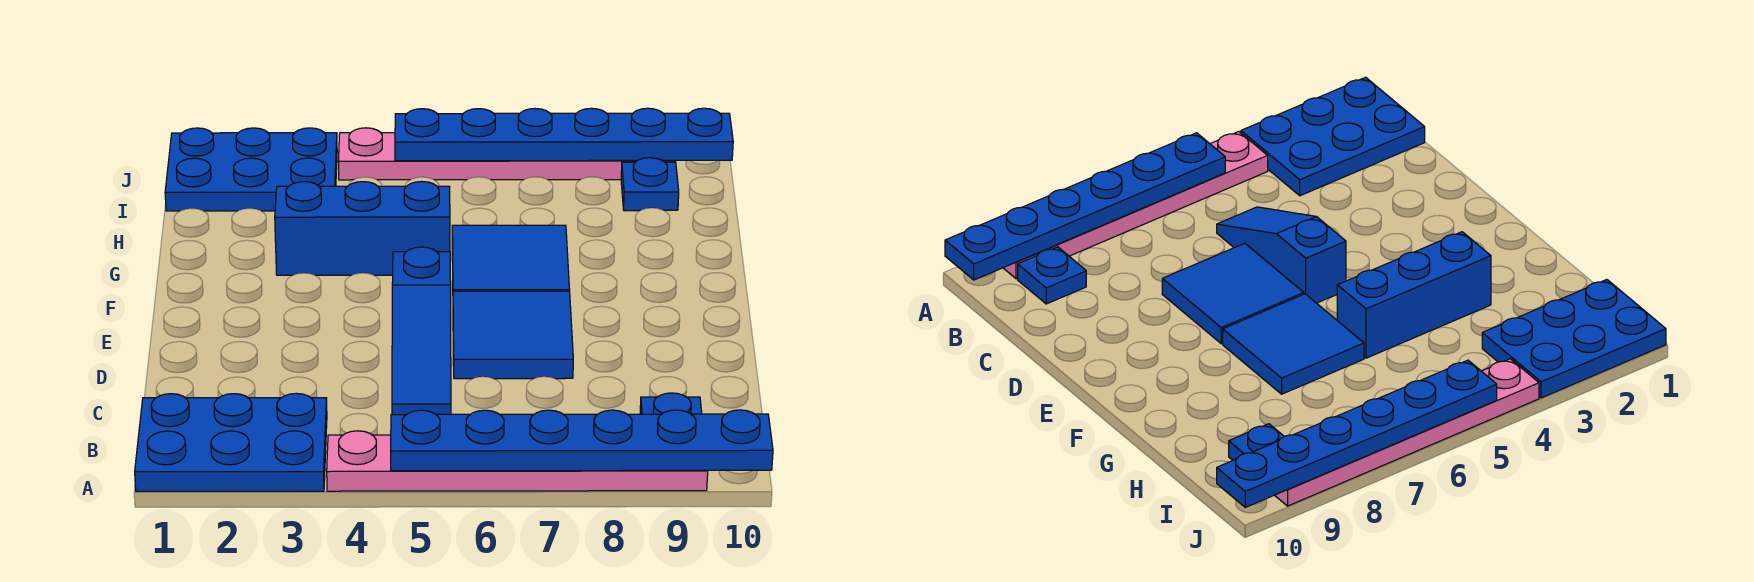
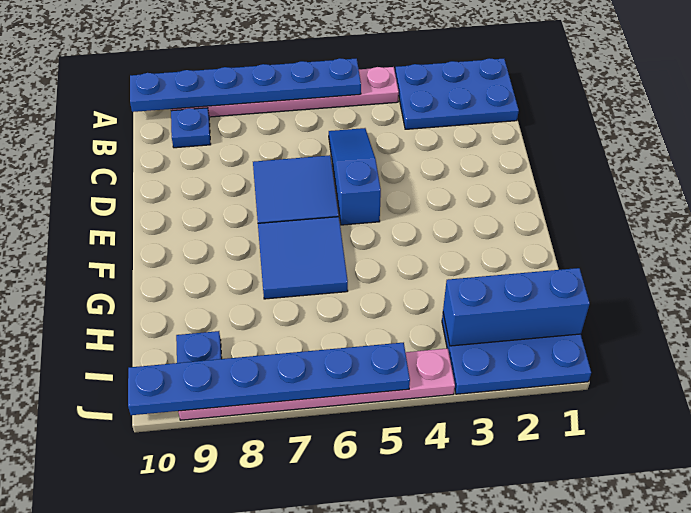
blue brick G3:G5 level 1 -> blue brick I1:I3 level 2

